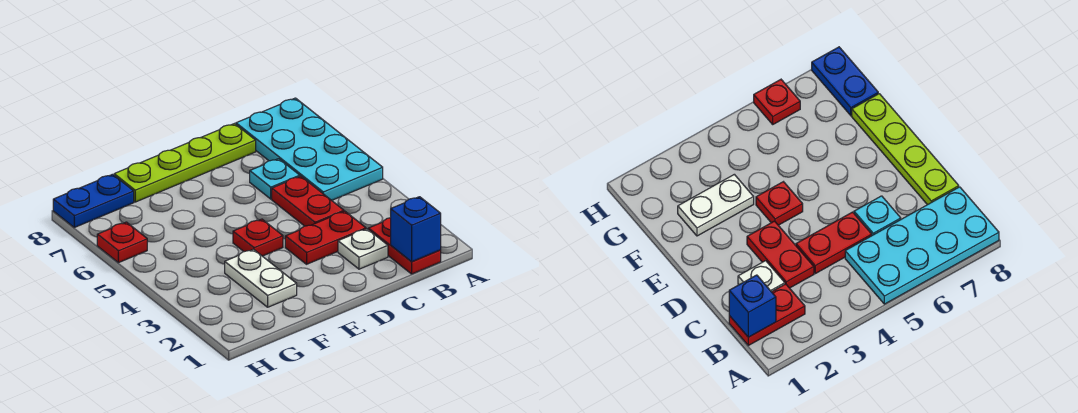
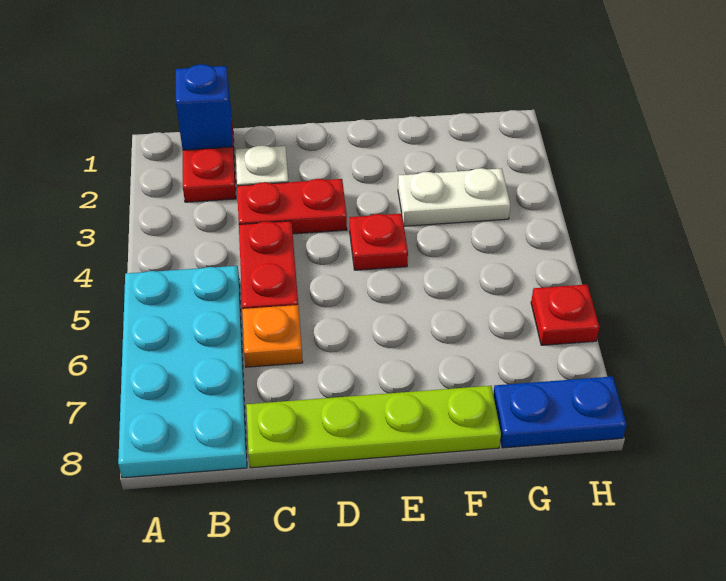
cyan plate C6 level 1 -> orange plate C6 level 1
white plate F2:F3 level 1 -> white plate F3:G3 level 1

